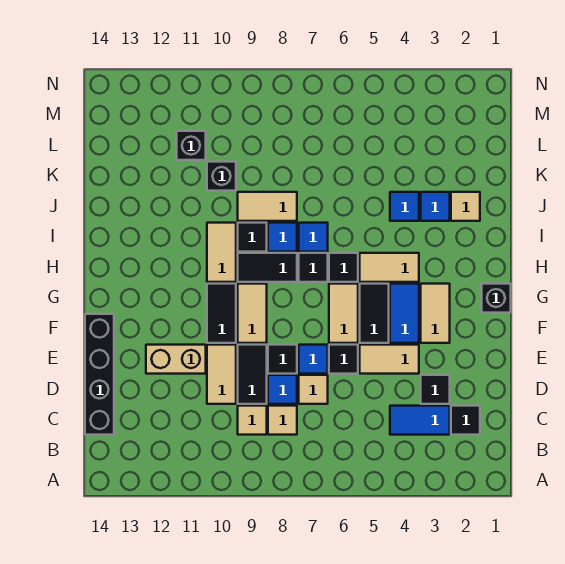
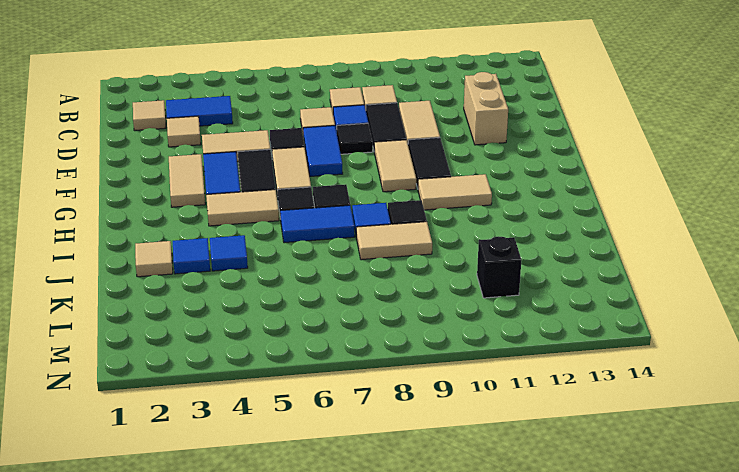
black tile C2 level 1 -> tan tile C2 level 1
black brick C14:F14 level 1 -> none
black tile D3 level 1 -> tan tile D3 level 1
blue tile E7 level 1 -> blue tile E7:F7 level 1
tan brick E11:E12 level 1 -> tan brick D12:E12 level 1
black brick G1 level 1 -> none
black tile H8:H9 level 1 -> none
tan tile H10:I10 level 1 -> tan tile H10:H11 level 1
blue tile I7 level 1 -> blue tile I6:I7 level 1
black brick K10 level 1 -> none

